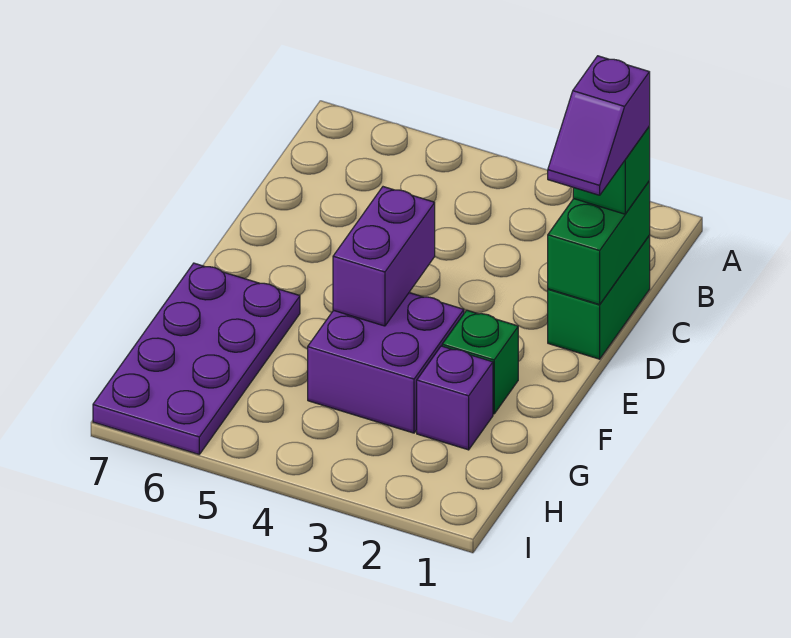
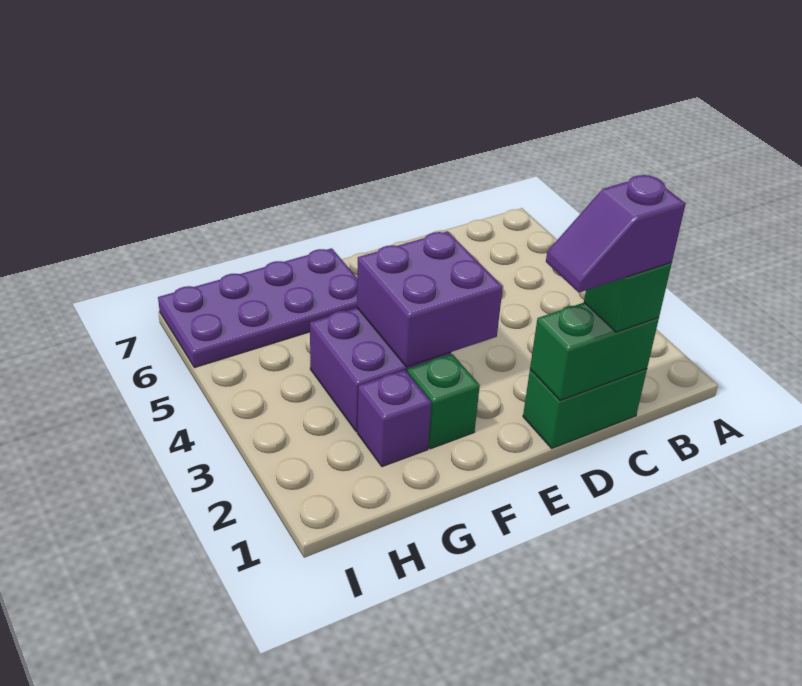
purple brick E4:F4 level 2 -> purple brick E3:F4 level 2

